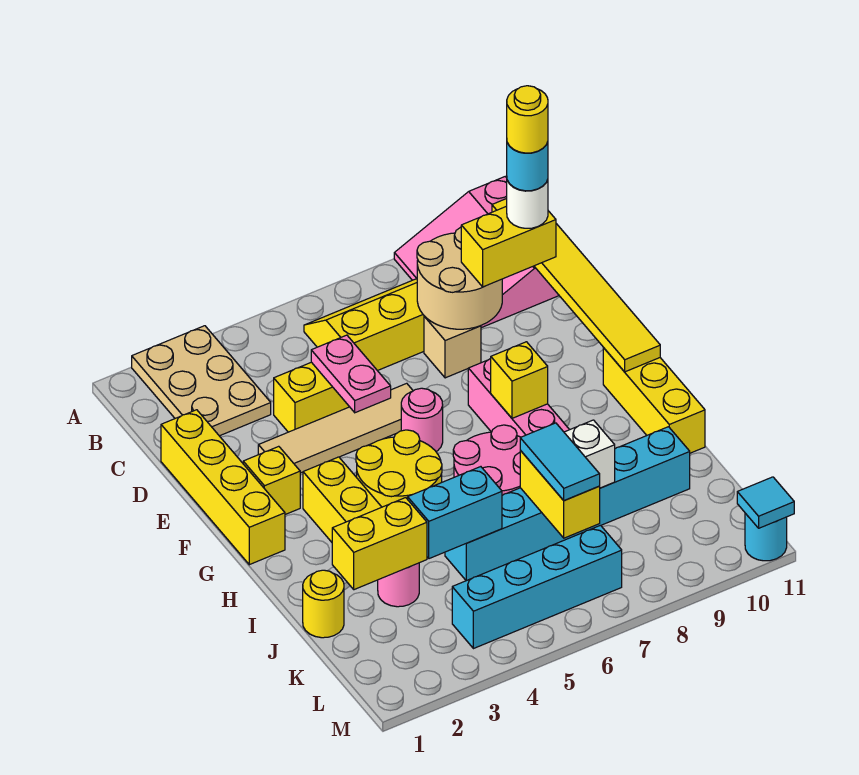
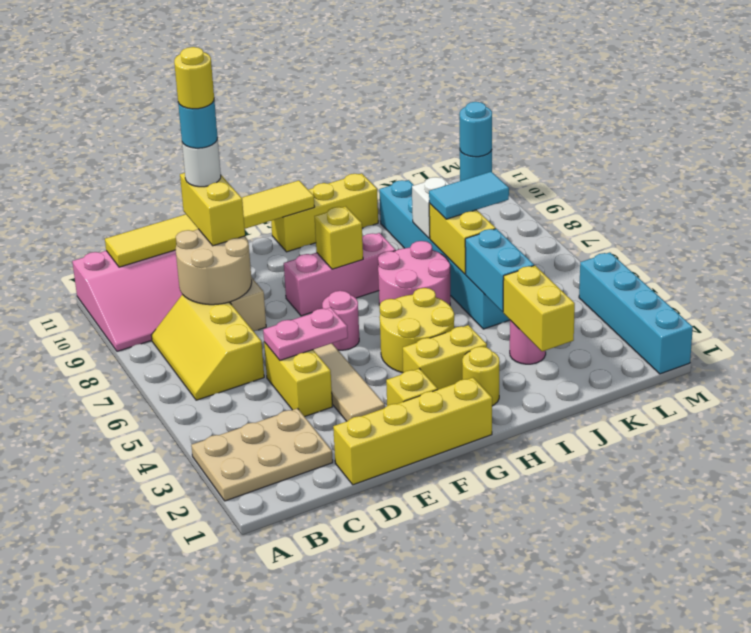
yellow round brick J1 level 1 -> yellow round brick H2 level 1
yellow brick J7:K7 level 2 -> yellow brick J6:J7 level 2
cyan brick L4:L7 level 1 -> cyan brick M1:M4 level 1
cyan tile M11 level 2 -> cyan round brick M11 level 2

